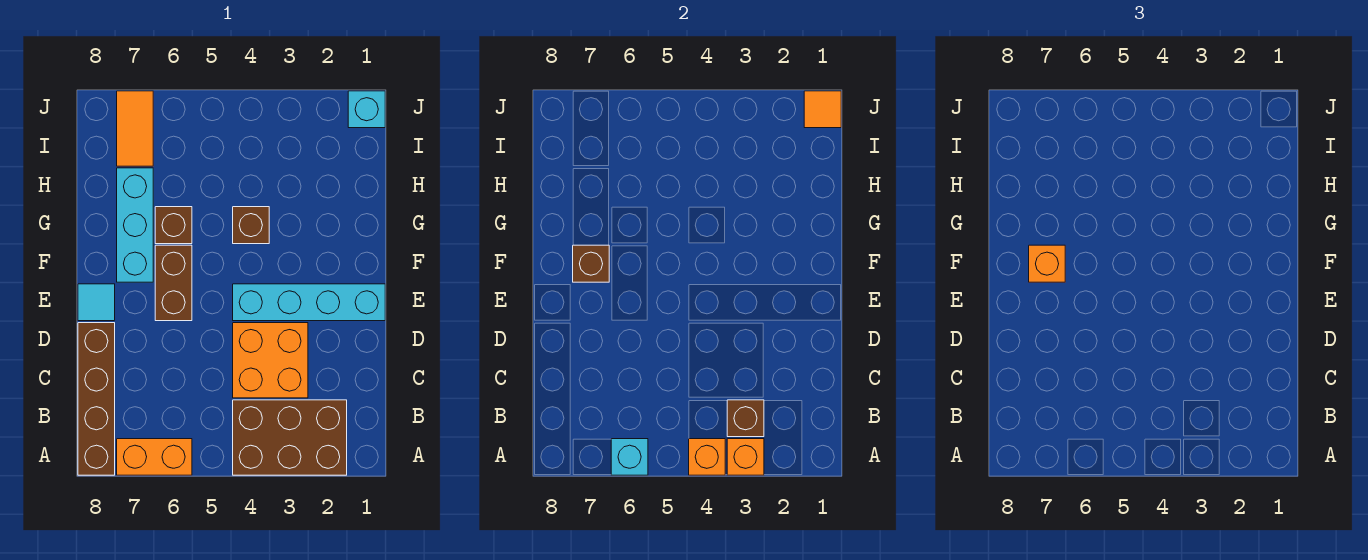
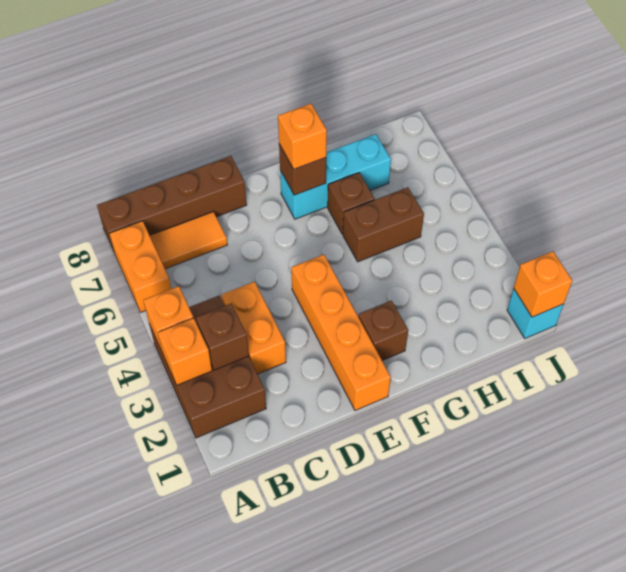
cyan brick A6 level 2 -> none
orange brick C3:D4 level 1 -> orange brick C3:C4 level 1
cyan brick E1:E4 level 1 -> orange brick E1:E4 level 1
brown brick E6:F6 level 1 -> brown brick G5:H5 level 1
cyan tile E8 level 1 -> none
brown brick G4 level 1 -> brown brick F2 level 1
orange tile I7:J7 level 1 -> orange tile B7:C7 level 1
orange tile J1 level 2 -> orange brick J1 level 2

